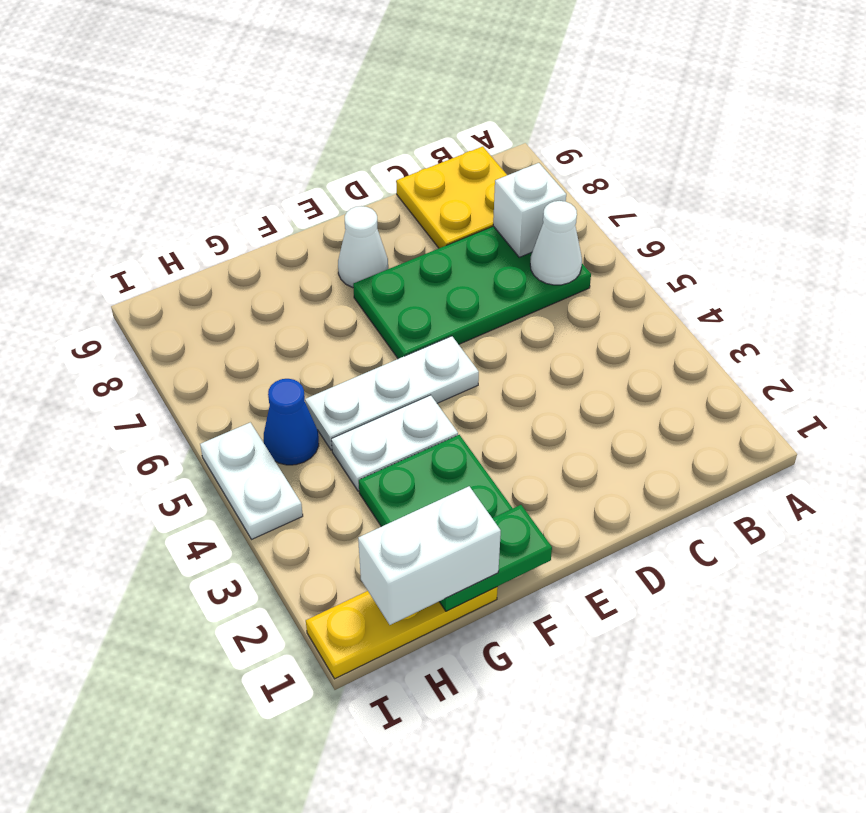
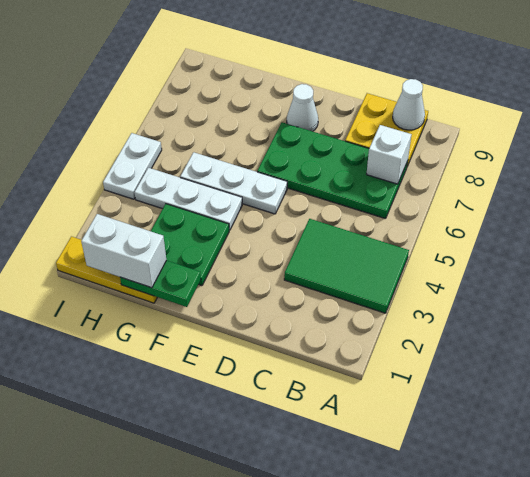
none -> green tile A3:C4 level 1
white cone B6 level 2 -> white cone B9 level 2
white plate F4:G4 level 1 -> white plate F4:H4 level 1
blue cone H5 level 1 -> none

